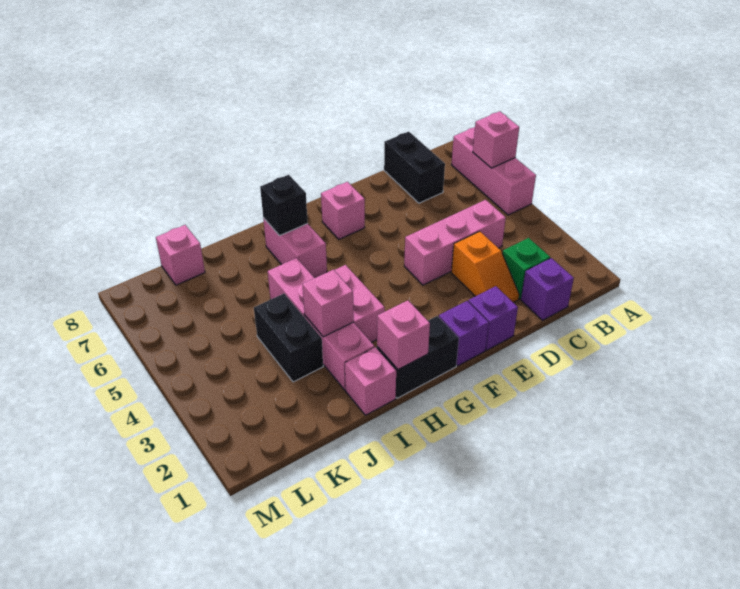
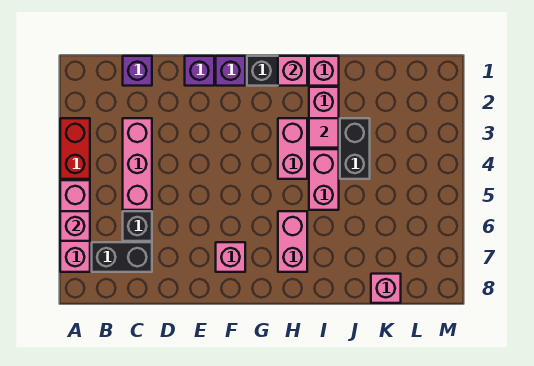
none -> red brick A3:A4 level 1
green brick C2 level 1 -> none
pink brick C4:E4 level 1 -> pink brick C3:C5 level 1
black brick C7:C8 level 1 -> black brick B7:C7 level 1
orange slope D2:D3 level 1 top 3 -> none
black brick H7 level 2 -> black brick C6 level 1
pink brick I3 level 2 -> pink tile I3 level 2

